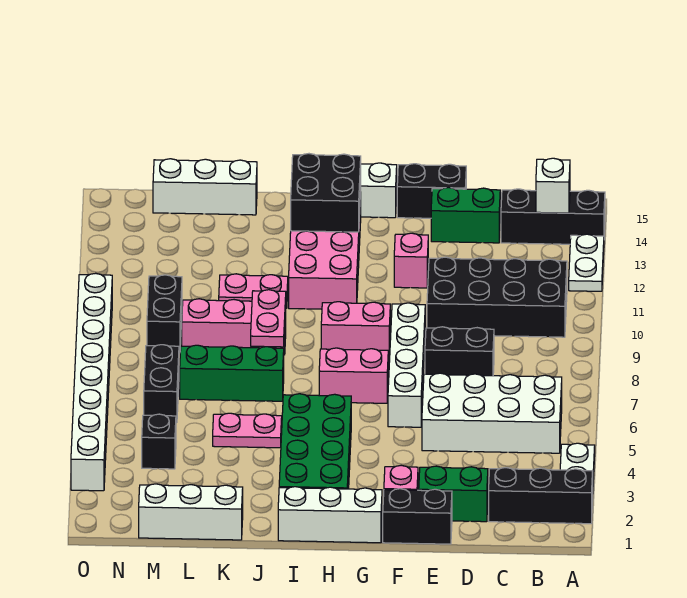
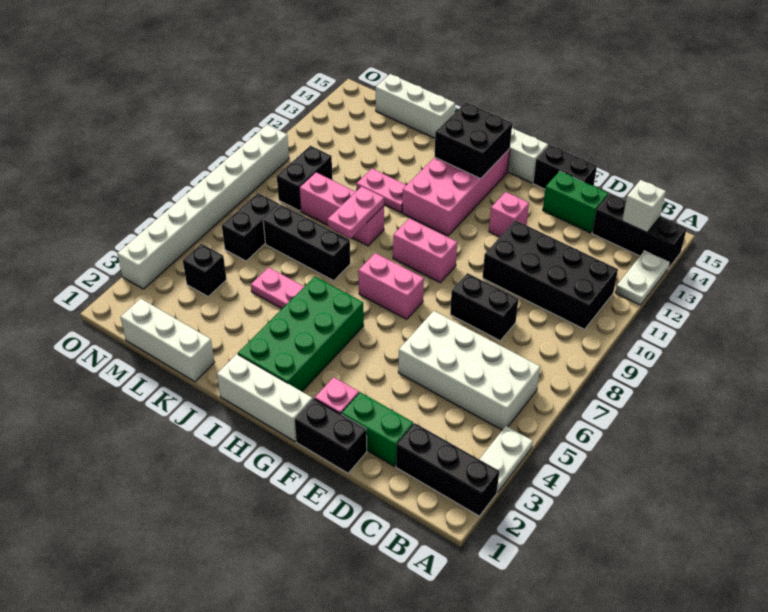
white brick F6:F9 level 1 -> none
green brick J7:L7 level 1 -> black brick J7:L7 level 1

